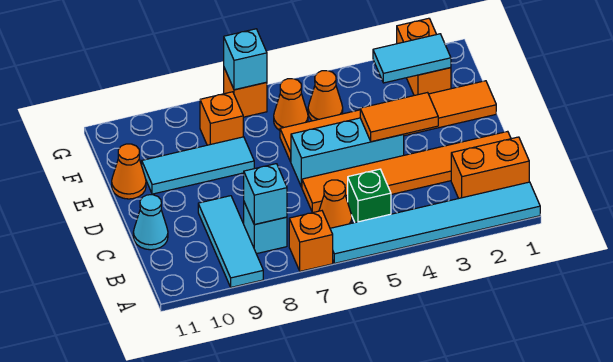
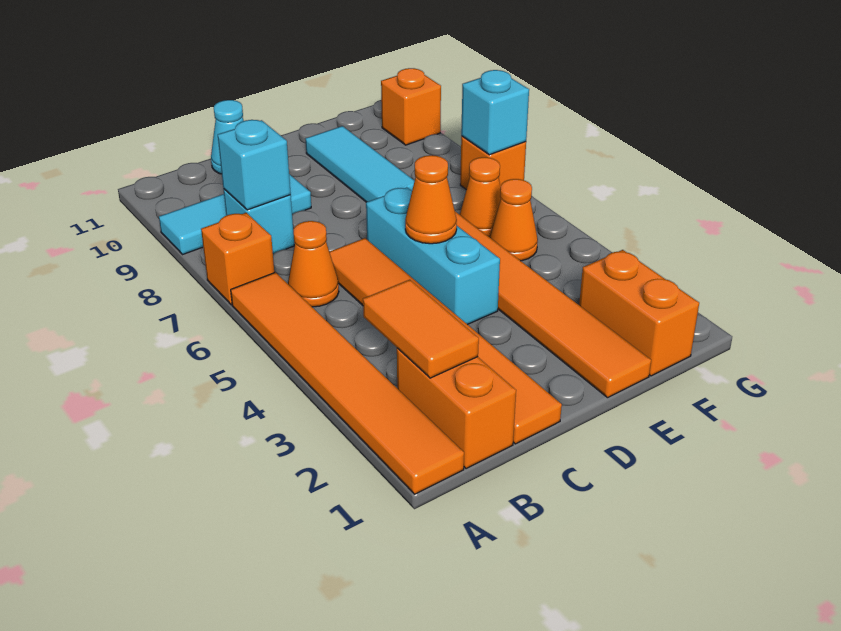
cyan tile A1:A6 level 1 -> orange tile A1:A6 level 1
green brick B5 level 1 -> none
orange tile D3:D4 level 2 -> orange tile B2:B3 level 2
orange cone E11 level 1 -> orange cone D5 level 2
orange brick F2:G2 level 1 -> orange brick F1:F2 level 1
cyan tile F2:F3 level 2 -> none
orange brick F8 level 1 -> orange brick G10 level 1

